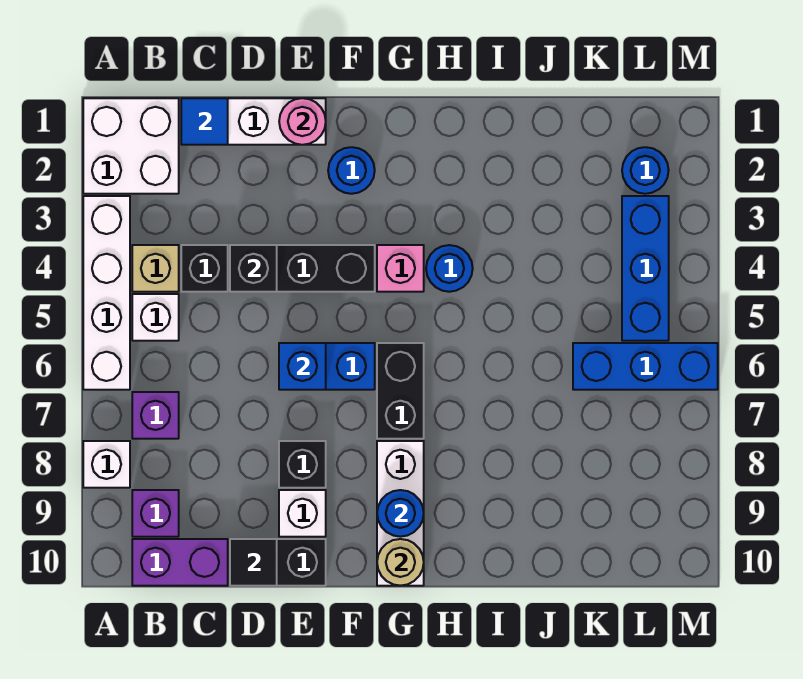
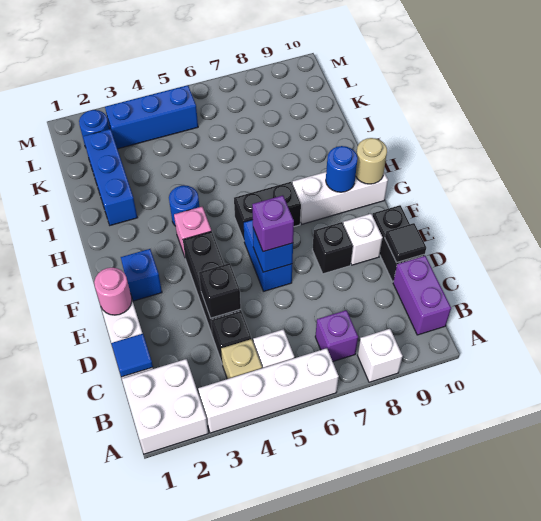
purple brick B9 level 1 -> purple brick E6 level 3
blue round brick F2 level 1 -> blue brick F2 level 1
blue brick K6:M6 level 1 -> blue brick I2:K2 level 1

